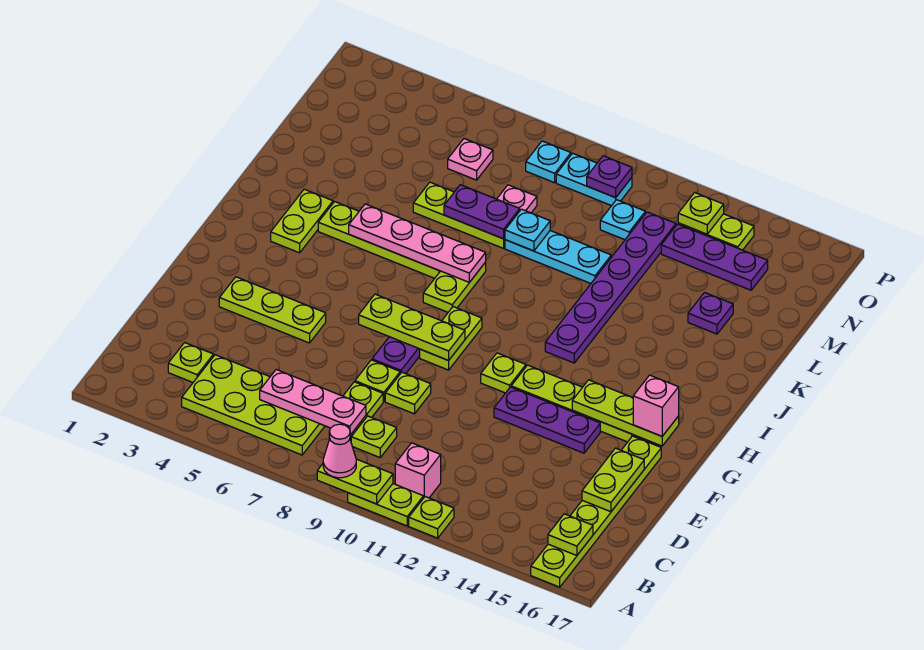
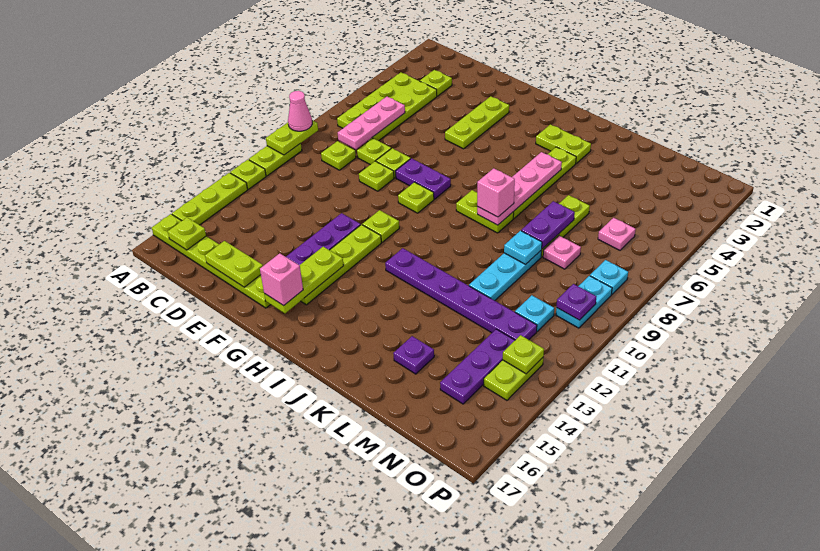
pink brick B11 level 1 -> pink brick J8 level 3
lime plate G7:G9 level 2 -> lime plate A13:A15 level 1
lime plate G9:H9 level 1 -> lime plate G9 level 1

